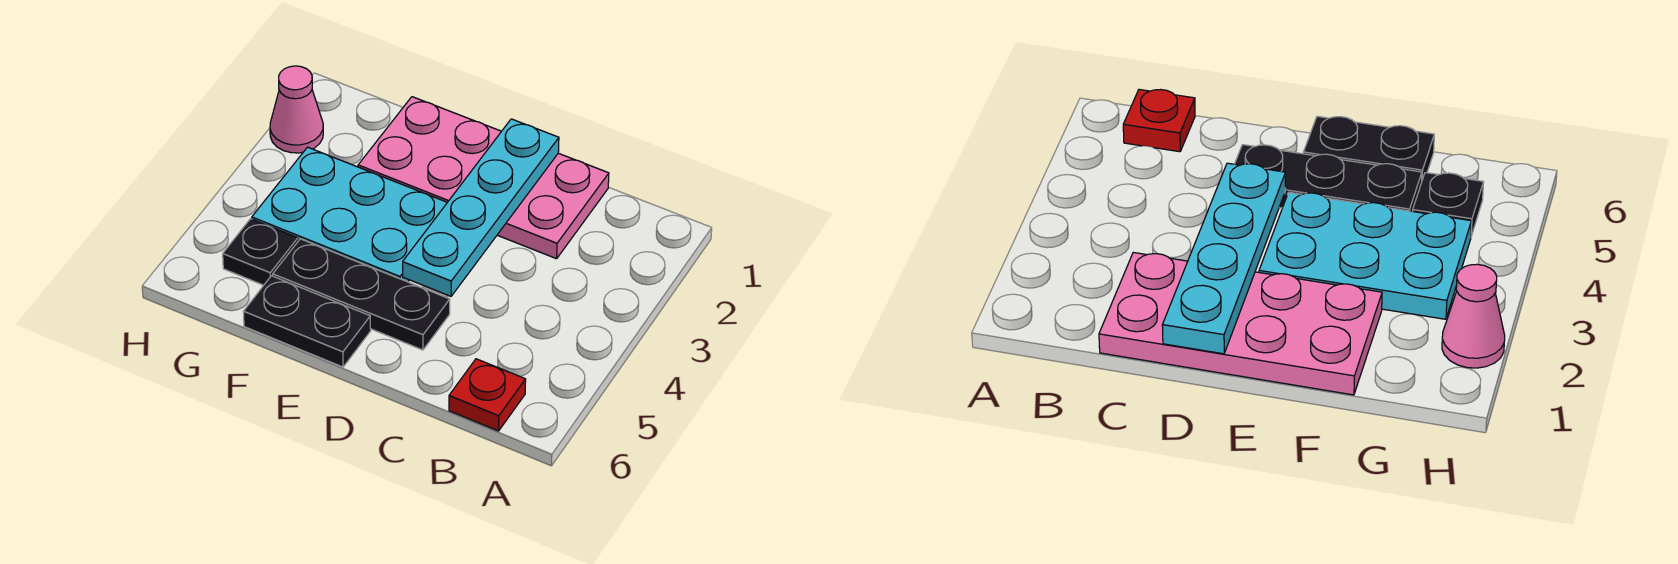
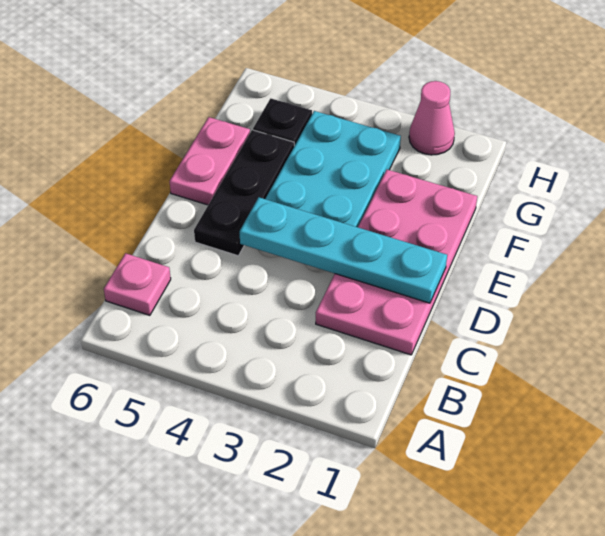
red plate B6 level 1 -> pink plate B6 level 1
black plate E6:F6 level 1 -> pink plate E6:F6 level 1

